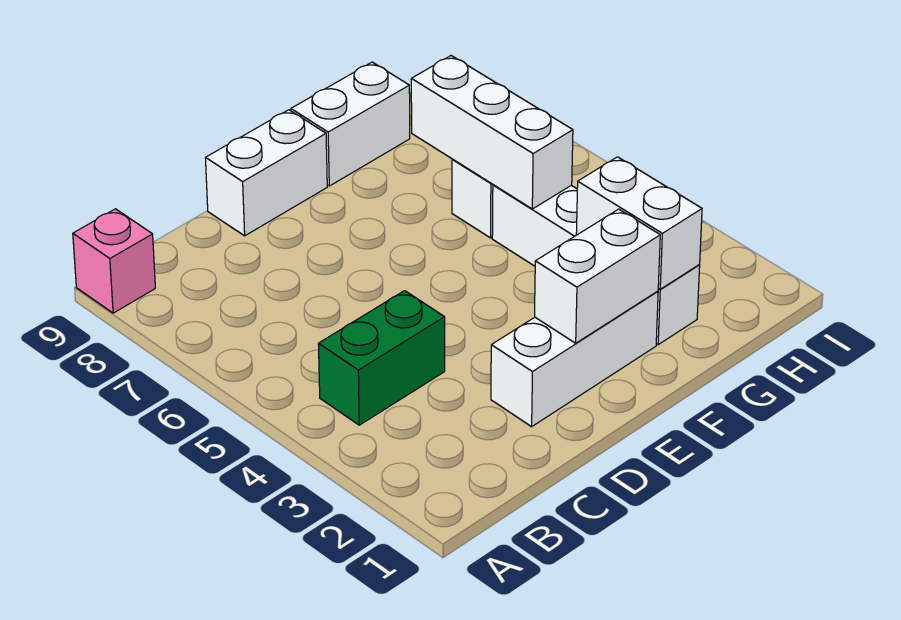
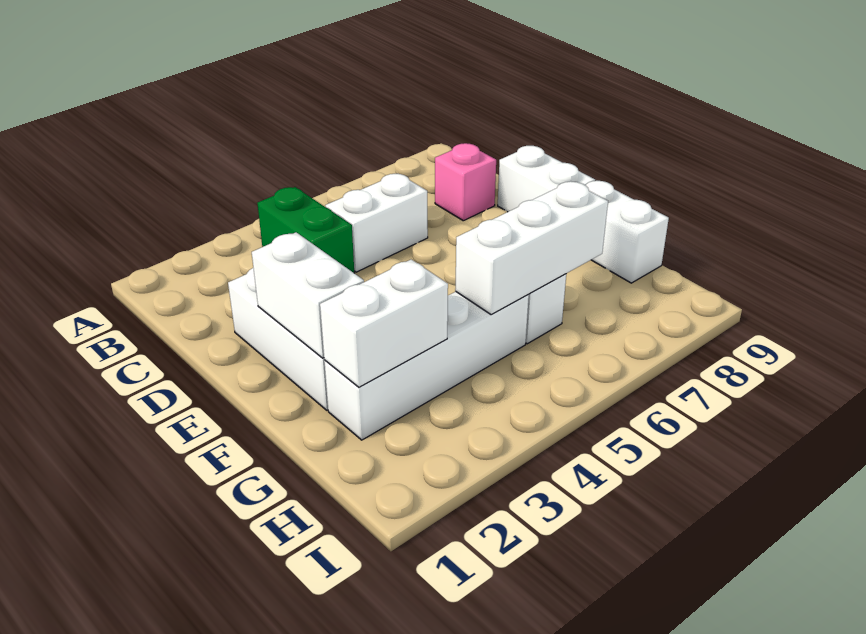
pink brick A9 level 1 -> pink brick C8 level 1
none -> white brick C5:C6 level 1

